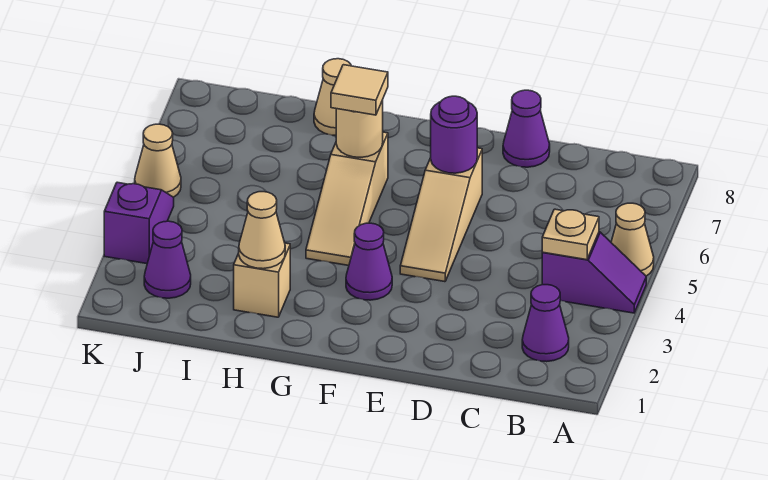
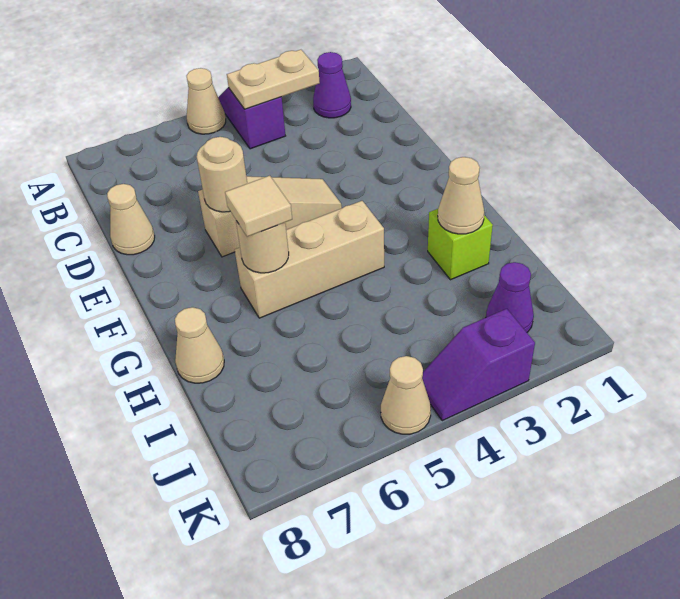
tan plate B4 level 2 -> tan plate B3:B4 level 2
purple cone D8 level 1 -> tan cone D8 level 1
purple round brick E6 level 2 -> tan round brick E6 level 2
purple cone F3 level 1 -> none
tan slope G4:G6 level 1 top 6 -> tan brick G4:G6 level 1
tan brick H2 level 1 -> lime brick H2 level 1

